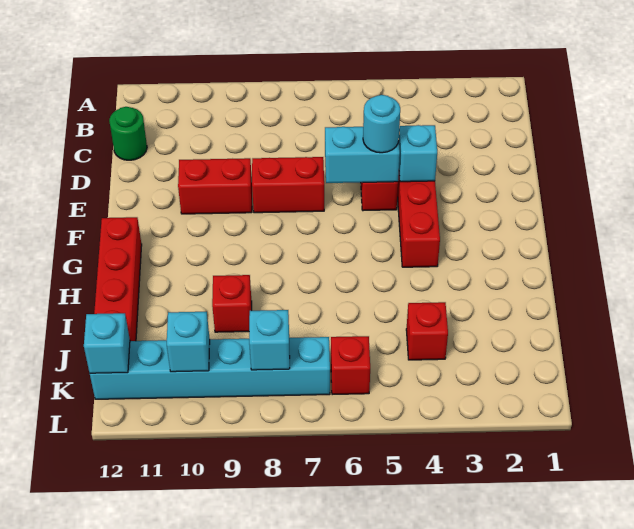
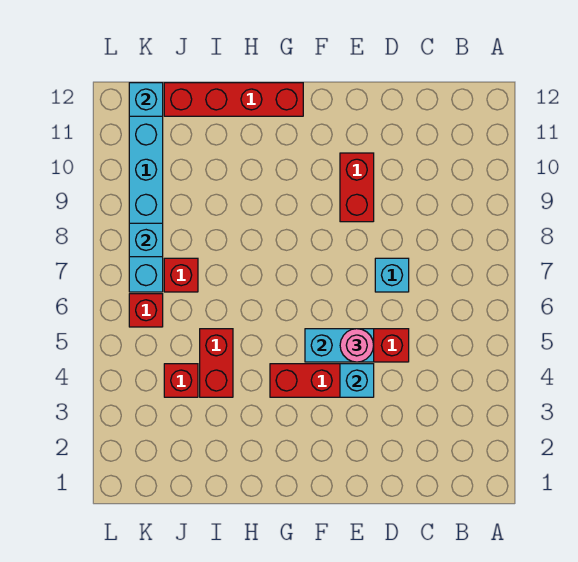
green round brick C12 level 1 -> none
cyan brick E5:E6 level 2 -> cyan brick E5:F5 level 2
cyan round brick E5 level 3 -> pink round brick E5 level 3
red brick E7:E8 level 1 -> red brick I4:I5 level 1
red brick I9 level 1 -> red brick J7 level 1
cyan brick K10 level 2 -> cyan brick D7 level 1

